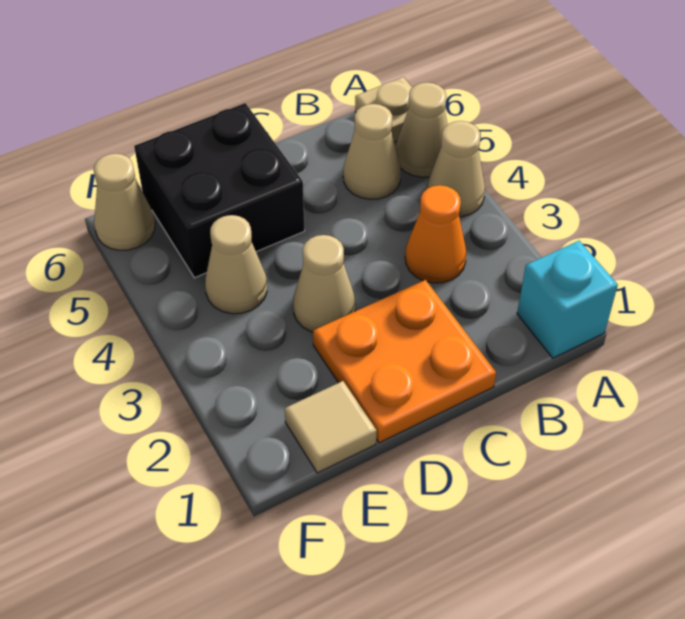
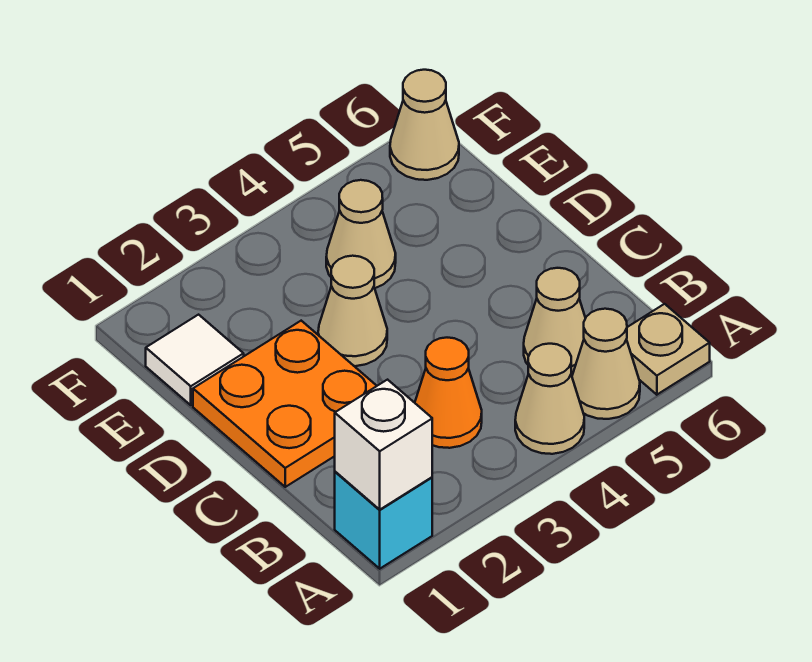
none -> white brick A1 level 2
black brick D5:E6 level 1 -> none
tan tile E1 level 1 -> white tile E1 level 1

